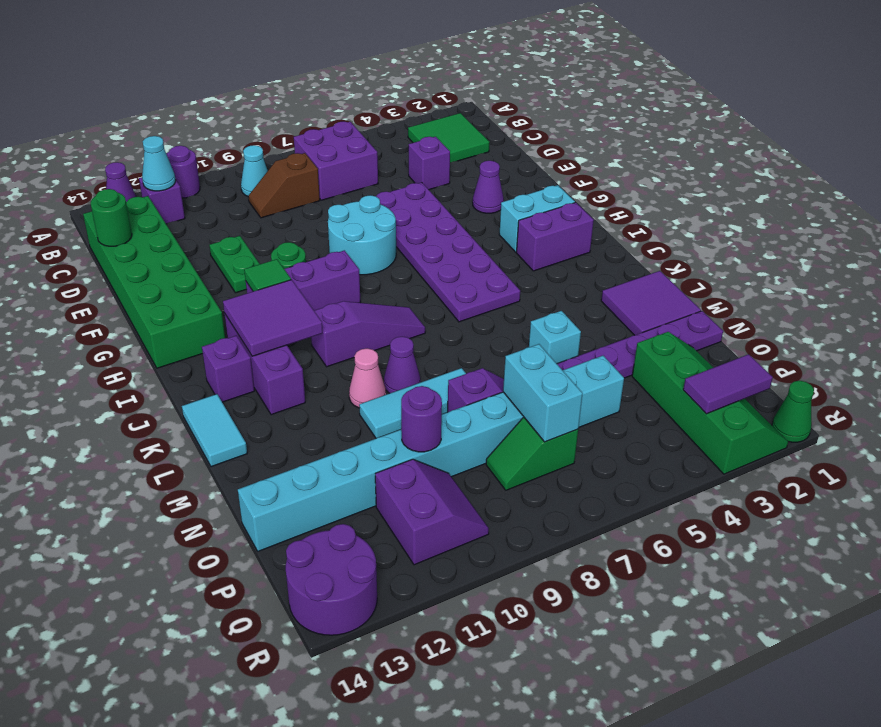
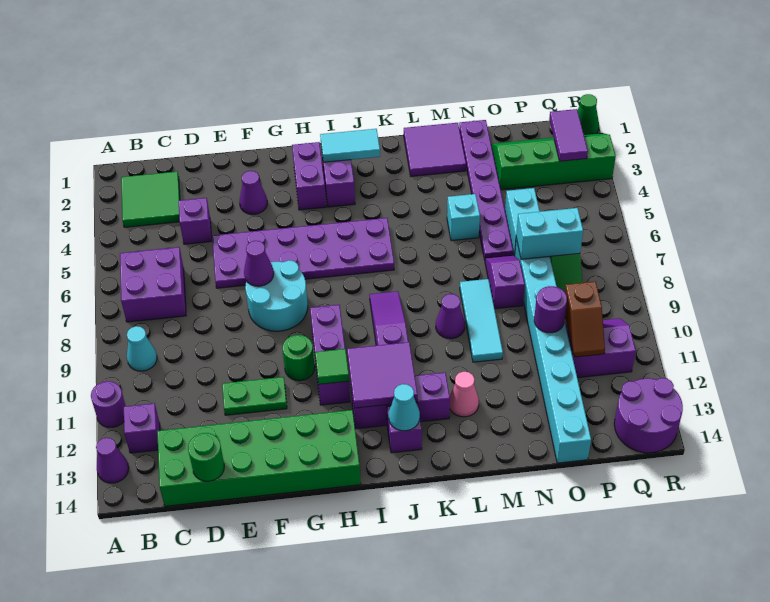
cyan cone B12 level 2 -> cyan cone J13 level 2
brown slope C8:C9 level 1 top 8 -> brown slope P10:P11 level 2 top 10
none -> purple cone F7 level 2
cyan brick H2:H3 level 1 -> purple brick H2:H3 level 1
cyan tile K14:L14 level 1 -> cyan tile I2:J2 level 2
pink cone L10 level 1 -> pink cone L12 level 1

